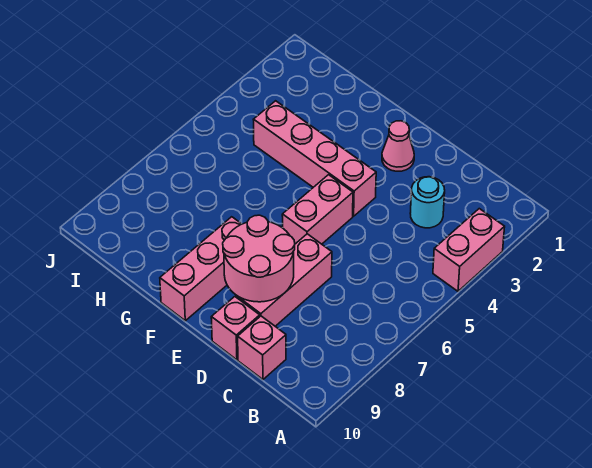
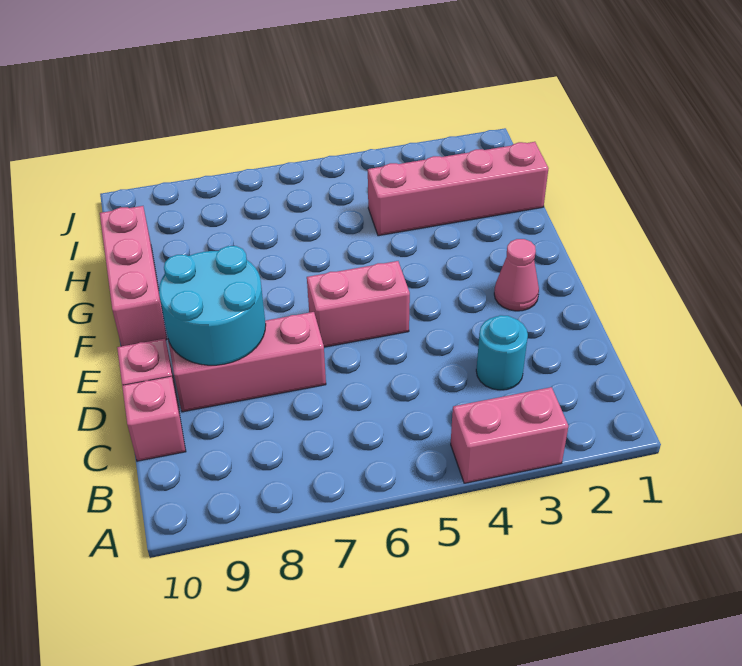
pink round brick D8:E9 level 2 -> cyan round brick D8:E9 level 2
pink brick E4:H4 level 1 -> pink brick H1:H4 level 1
pink brick F8:F10 level 1 -> pink brick F10:H10 level 1

